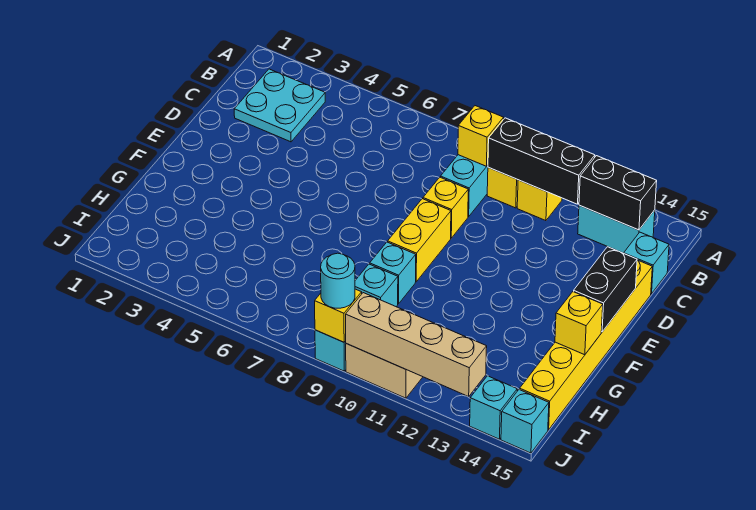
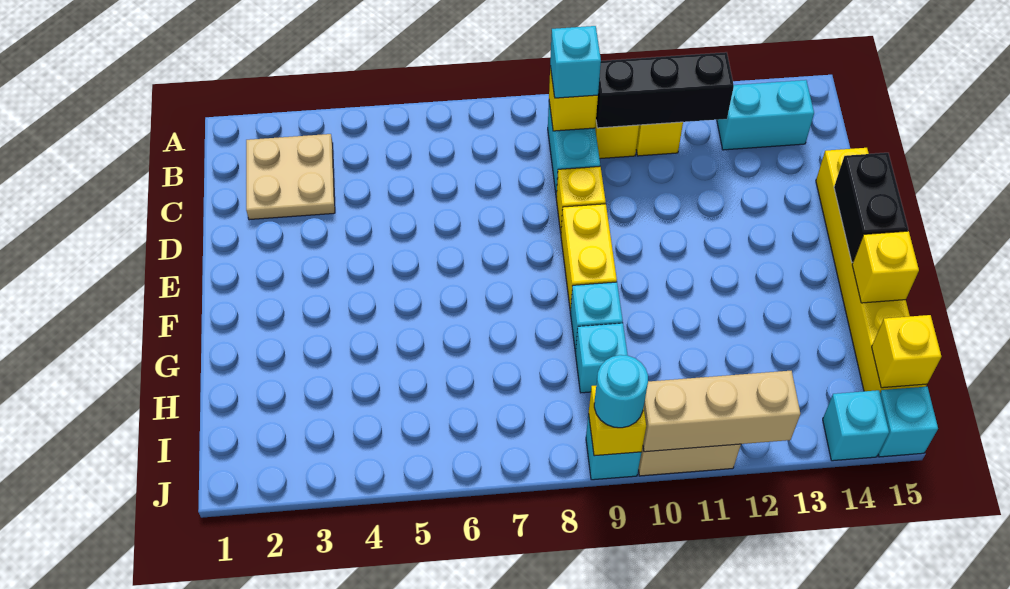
cyan plate B2:C3 level 1 -> tan plate B2:C3 level 1
black brick B13:B14 level 2 -> none
cyan brick C15 level 1 -> cyan brick B9 level 3
none -> yellow brick I15 level 2
tan brick J10:J13 level 2 -> tan brick J10:J12 level 2

